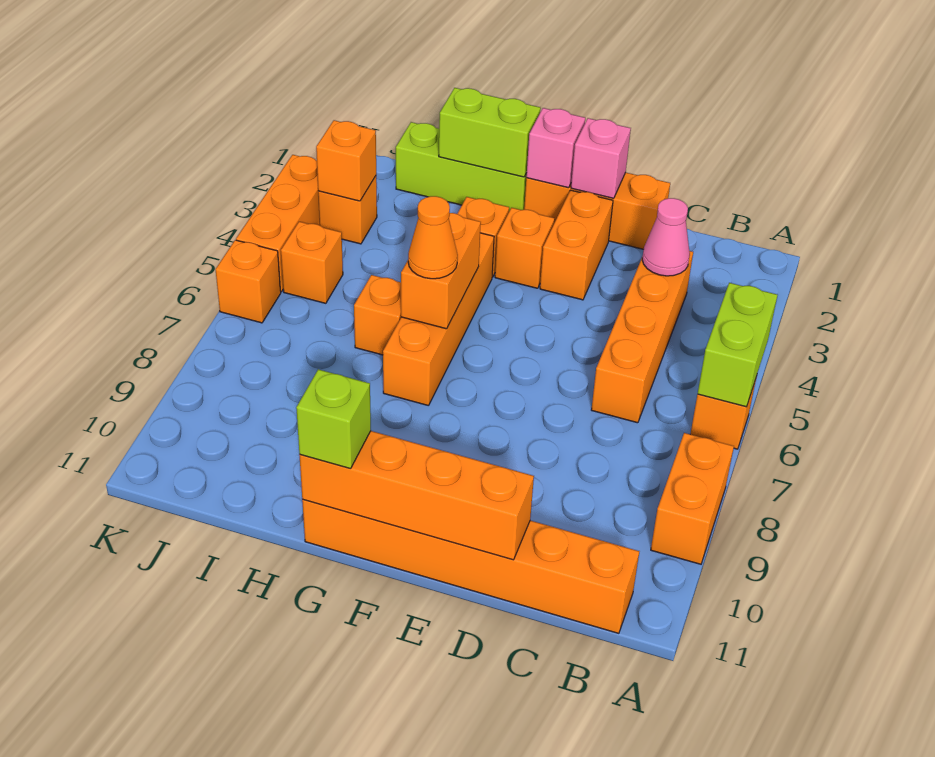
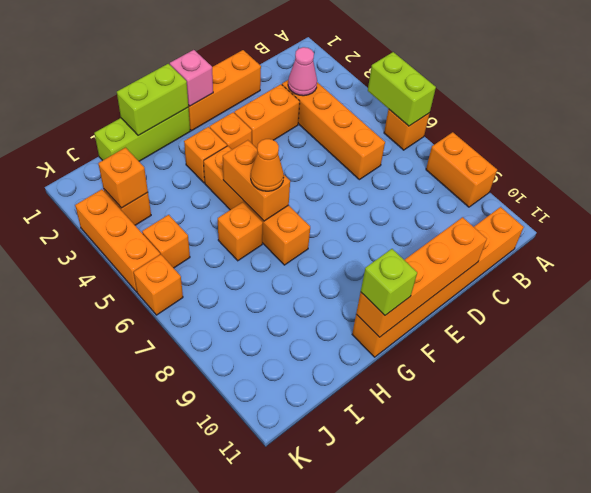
pink brick E1 level 2 -> none
orange brick E2:E3 level 1 -> orange brick D3:E3 level 1

